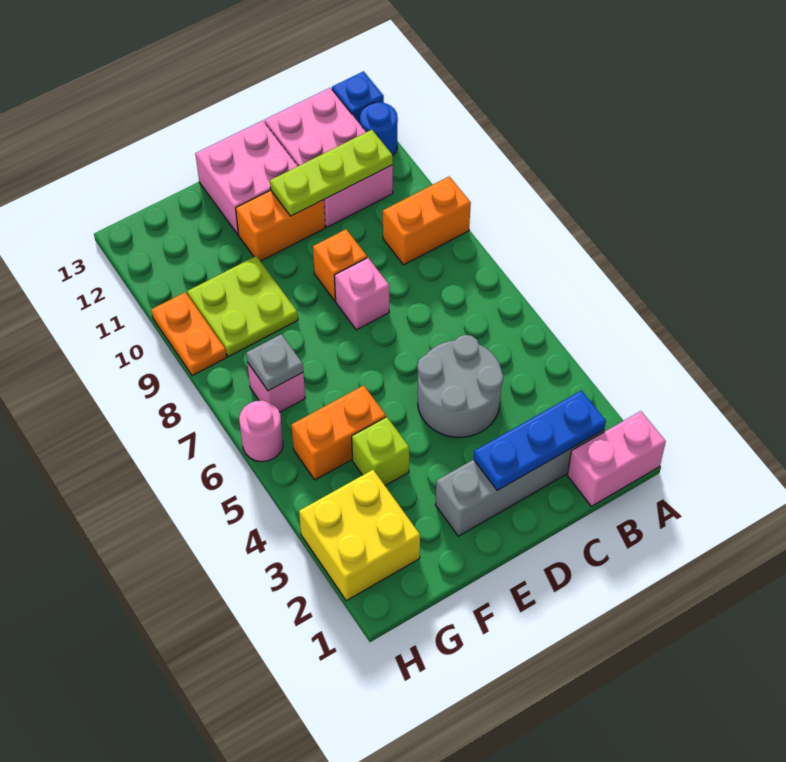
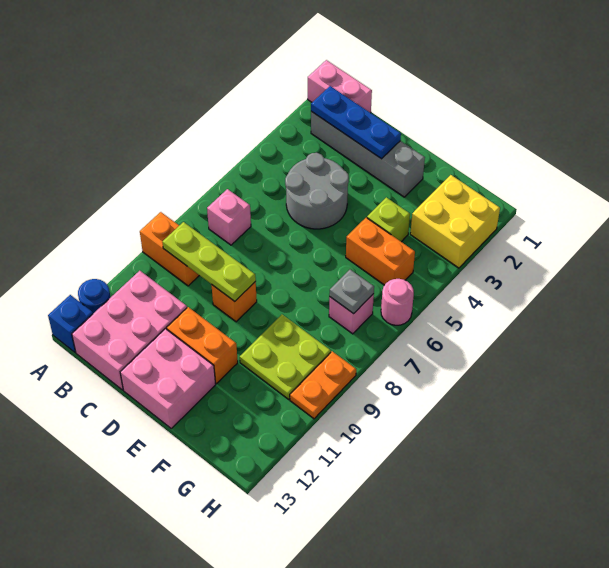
lime plate B11:D11 level 2 -> lime plate B9:D9 level 2
pink brick D8 level 1 -> pink brick B7 level 1

